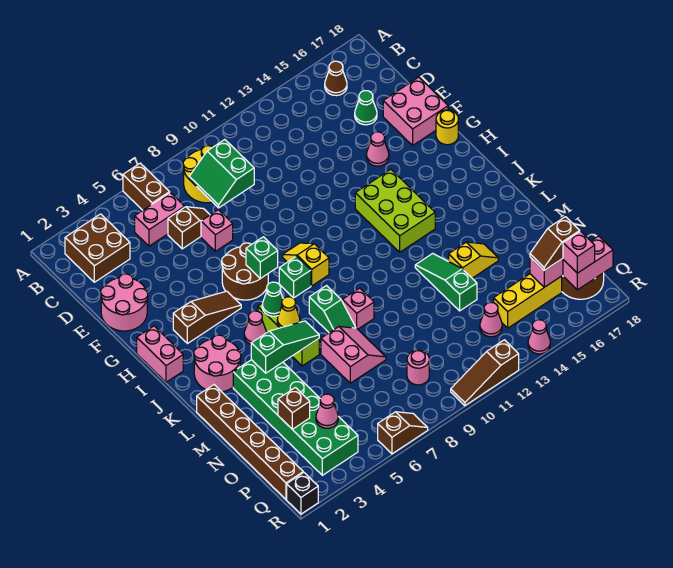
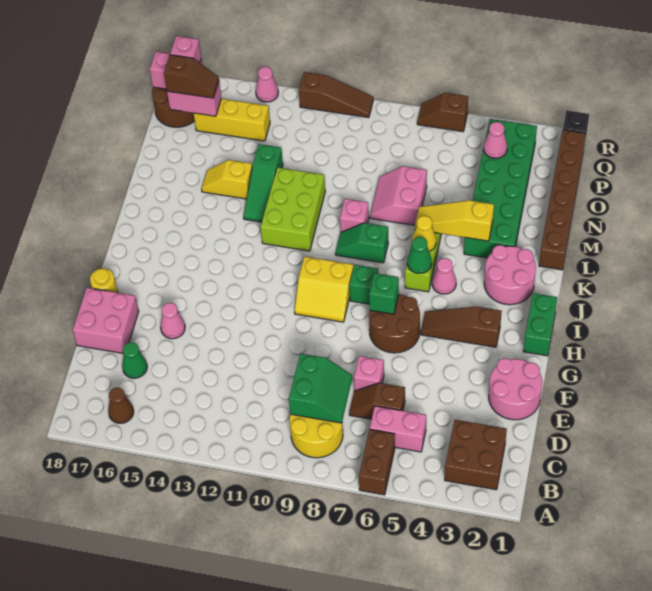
pink brick H1:I1 level 1 -> green brick H1:I1 level 1
yellow slope H9:I9 level 1 top I -> yellow slope H9:I10 level 1 top I
lime brick H13:J14 level 1 -> lime brick K11:M12 level 1
green slope K8:L8 level 1 top K -> green slope K8:K9 level 1 top 8
green slope L4:L6 level 2 top 4 -> yellow slope L4:L6 level 2 top 4
brown brick O3 level 2 -> none
pink round brick P9 level 1 -> none
pink cone P13 level 1 -> none

